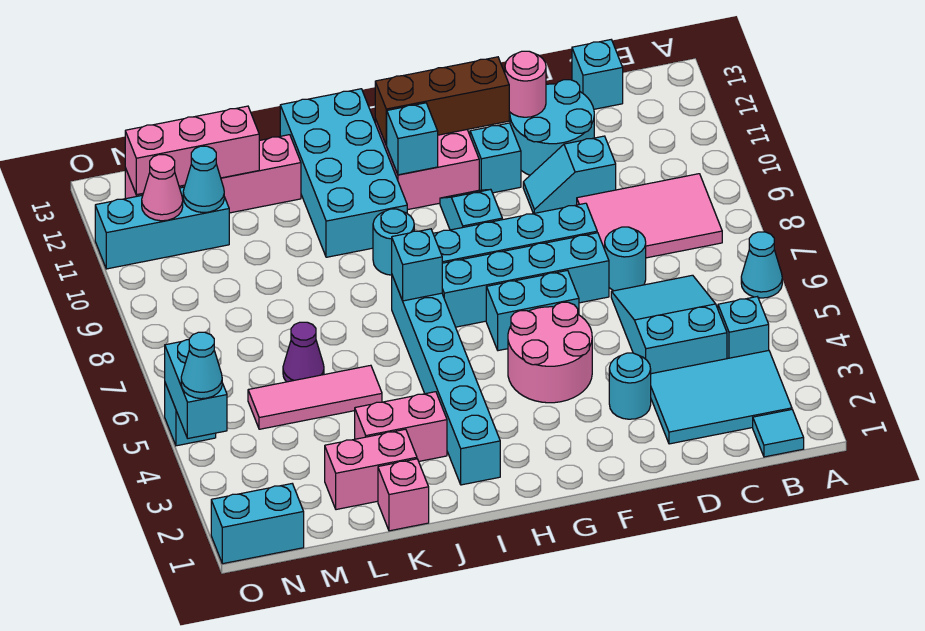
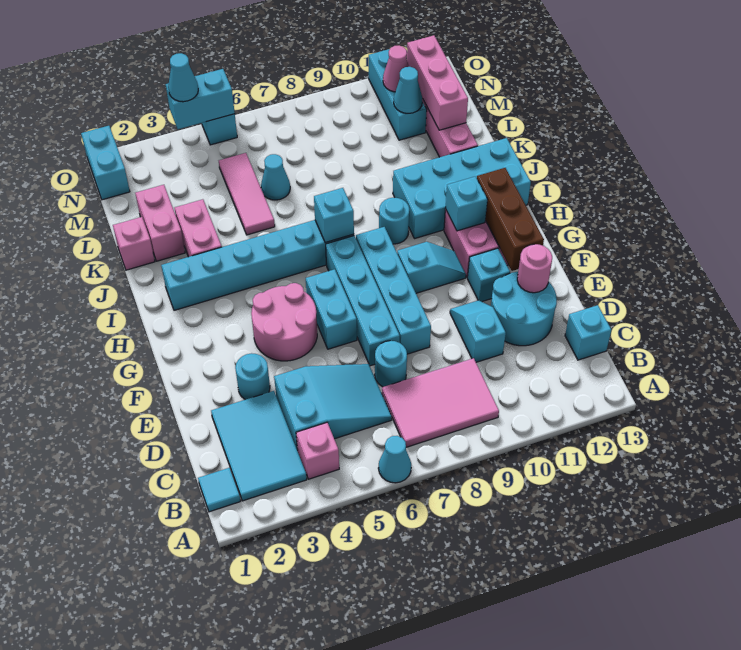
cyan brick B4 level 1 -> pink brick B4 level 1
pink tile B8:D9 level 1 -> pink tile B7:C9 level 1
purple cone L6 level 1 -> cyan cone L6 level 1

